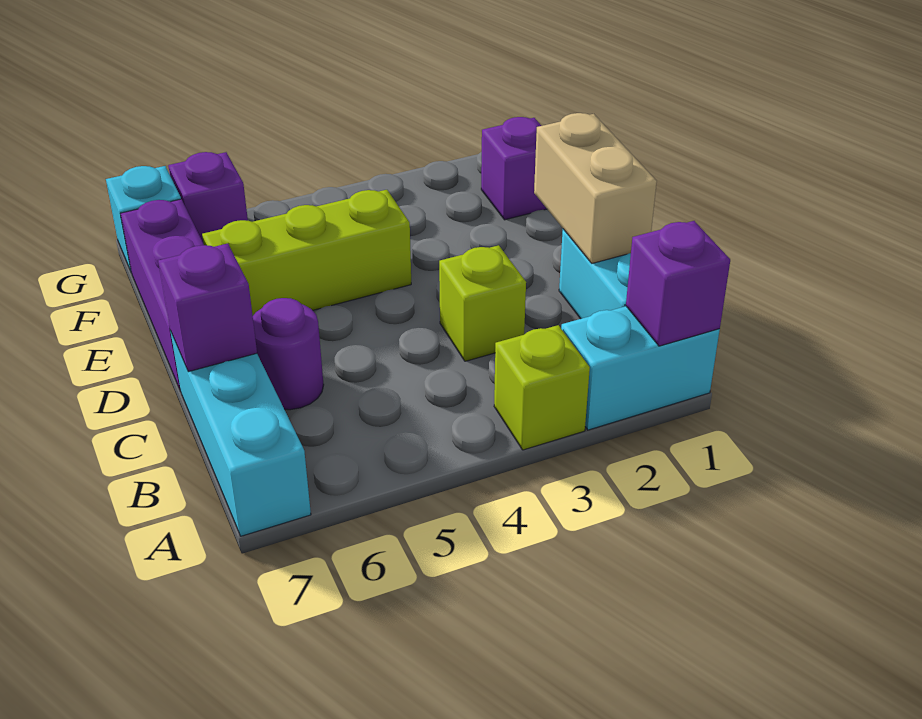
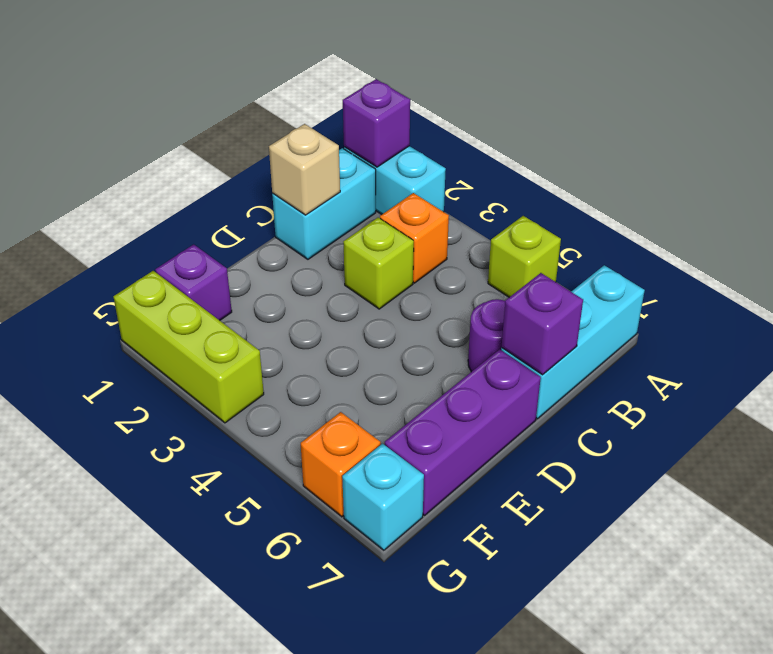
lime brick A3 level 1 -> lime brick A5 level 1
none -> orange brick B3 level 1
tan brick C1:D1 level 2 -> tan brick C1 level 2
lime brick E4:E6 level 1 -> lime brick G1:G3 level 1
purple brick G6 level 1 -> orange brick G6 level 1

